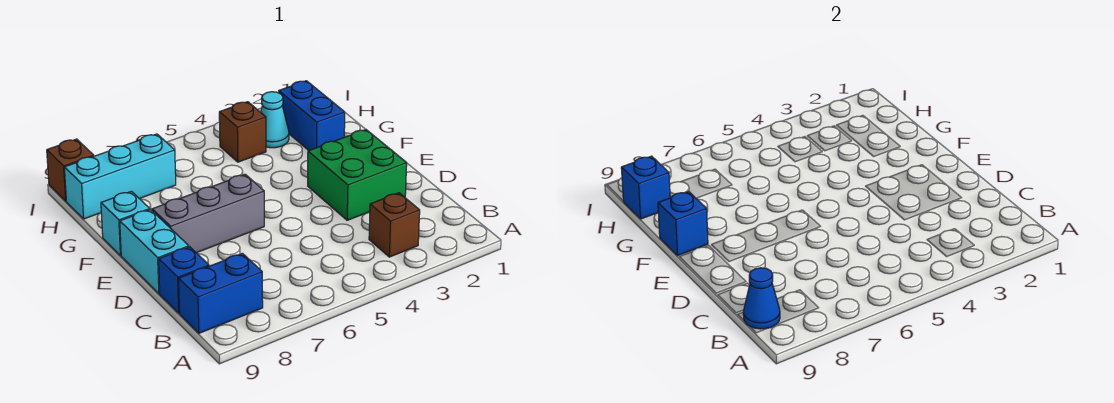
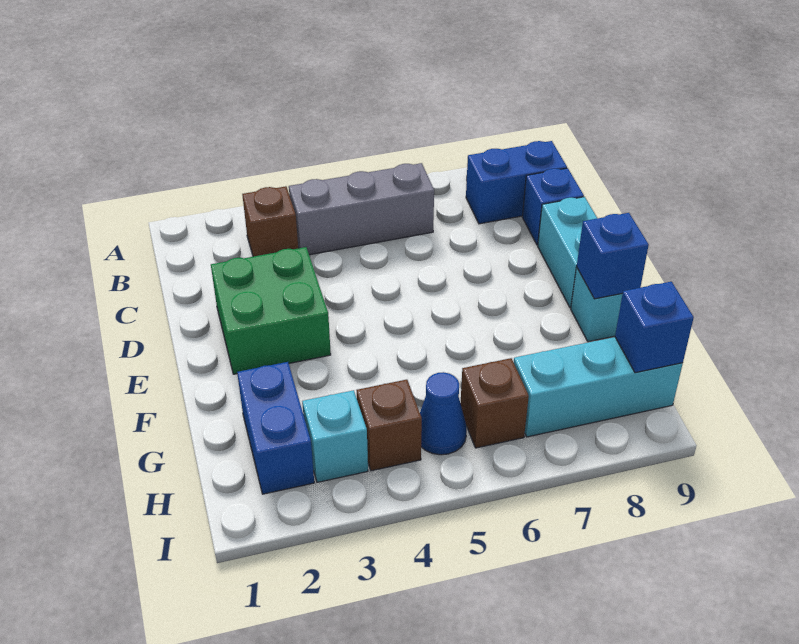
blue cone B9 level 2 -> blue cone H5 level 1
grey brick E6:E8 level 1 -> grey brick B4:B6 level 1
cyan cone H3 level 1 -> cyan brick H3 level 1
brown brick I9 level 1 -> brown brick H6 level 1

